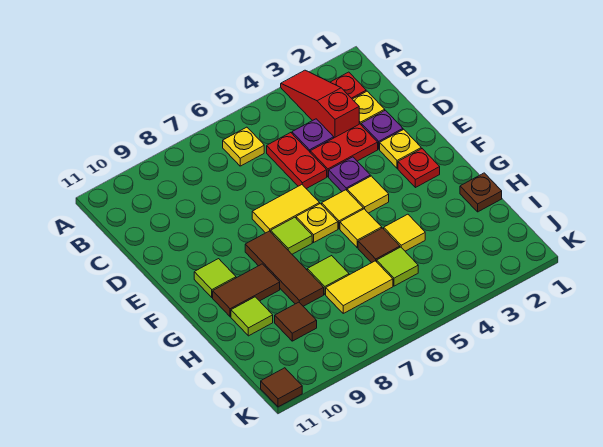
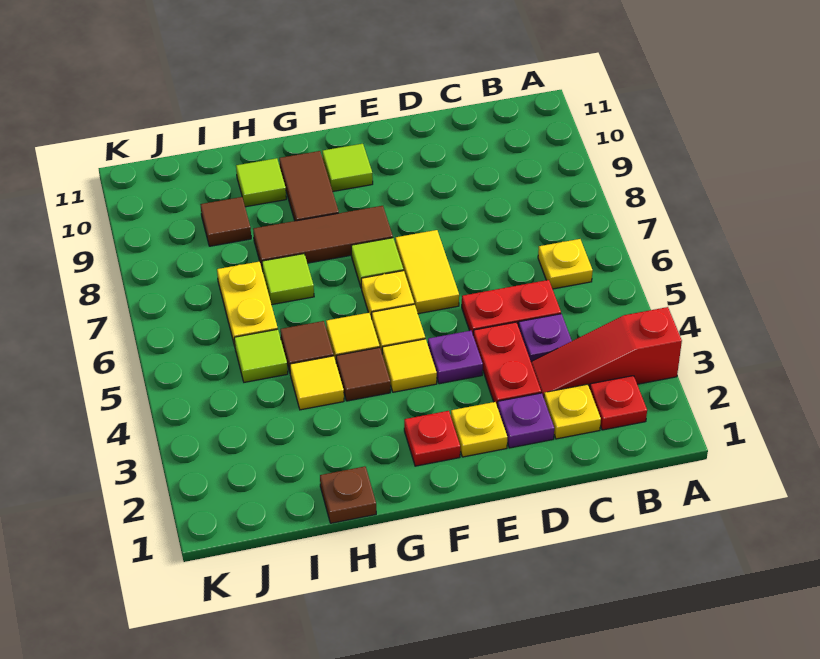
red slope A3:C3 level 1 top C -> red slope A3:C3 level 1 top A
yellow tile I6:I7 level 1 -> yellow plate I6:I7 level 1
brown tile K11 level 1 -> brown tile G4 level 1

